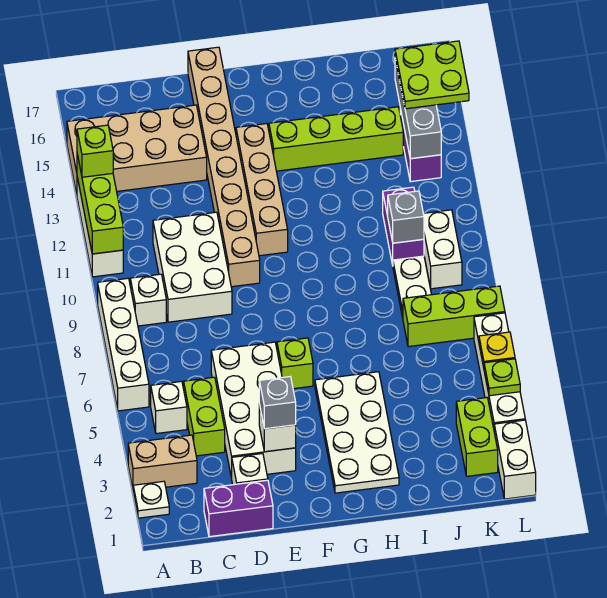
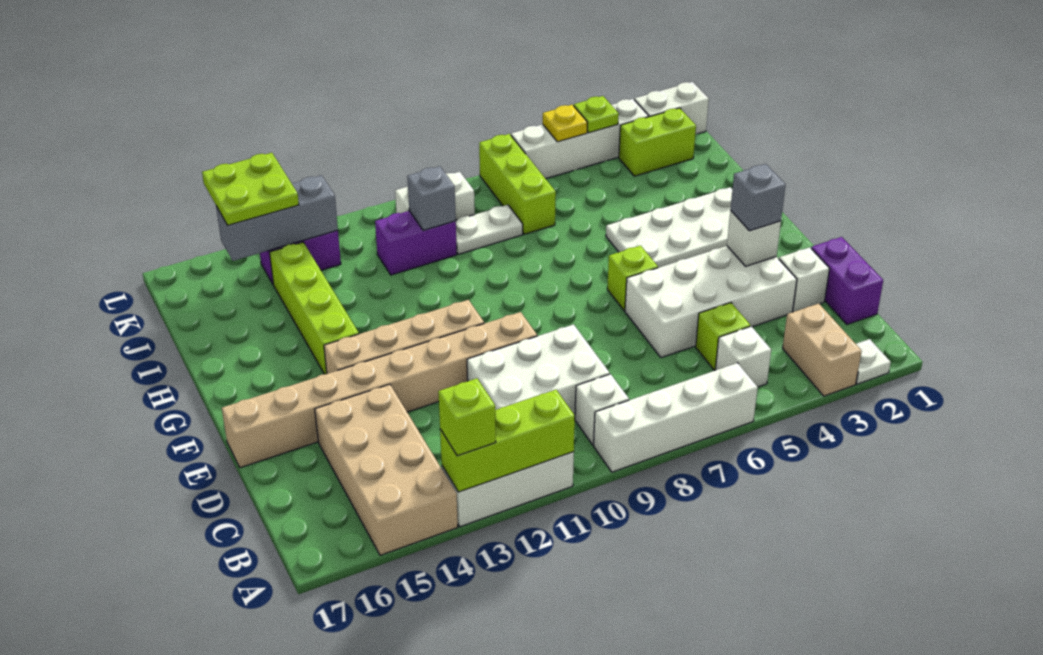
lime brick C4:C5 level 1 -> lime brick C5 level 1

